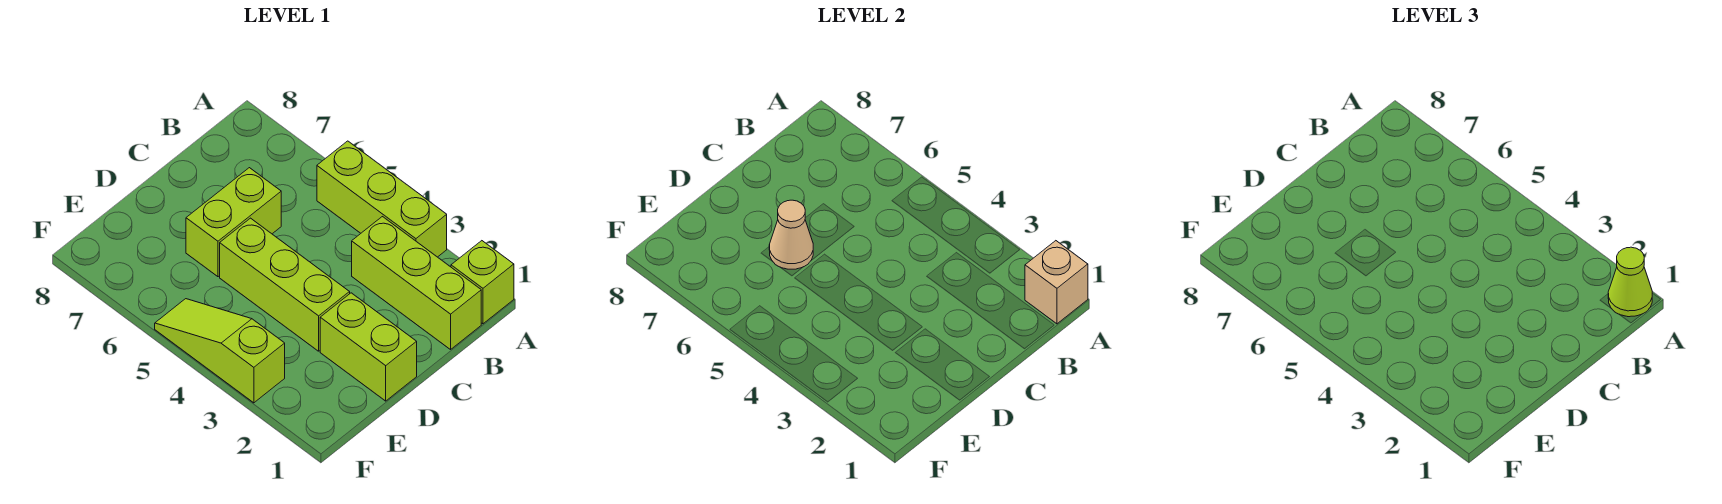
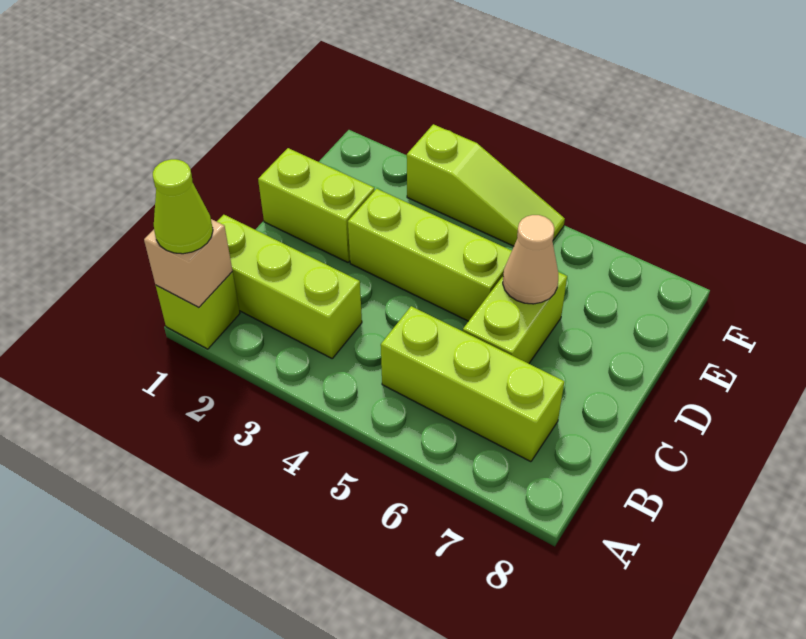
lime brick A3:A5 level 1 -> lime brick B5:B7 level 1

